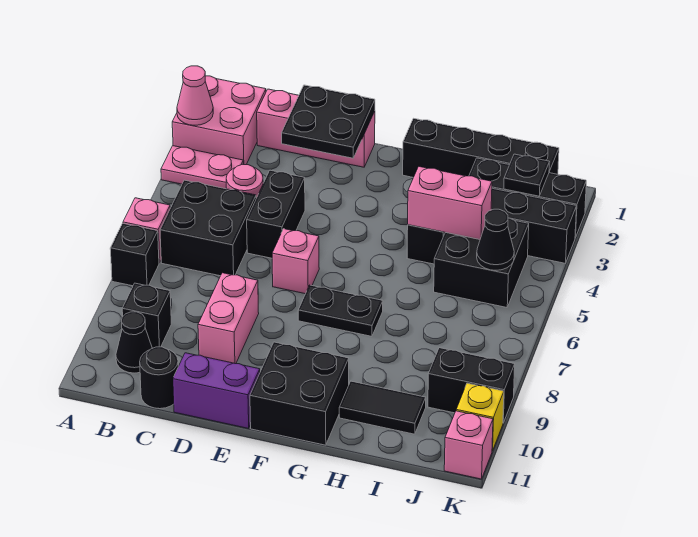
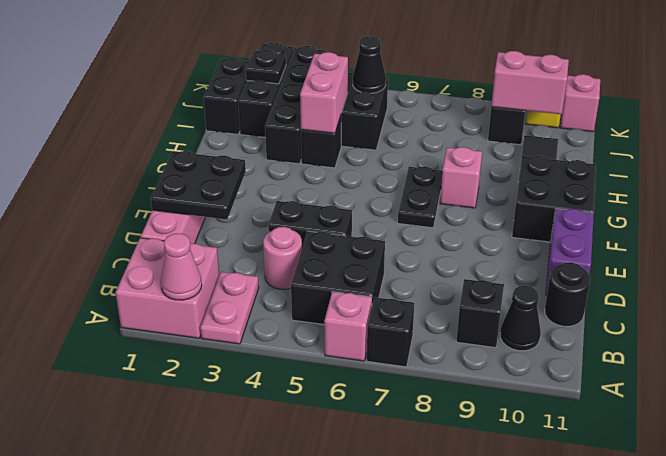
pink brick D8:D9 level 1 -> pink brick J9:J10 level 2
pink brick E6 level 1 -> pink brick G8 level 1
black brick G1:J1 level 1 -> black brick I1:J1 level 1

